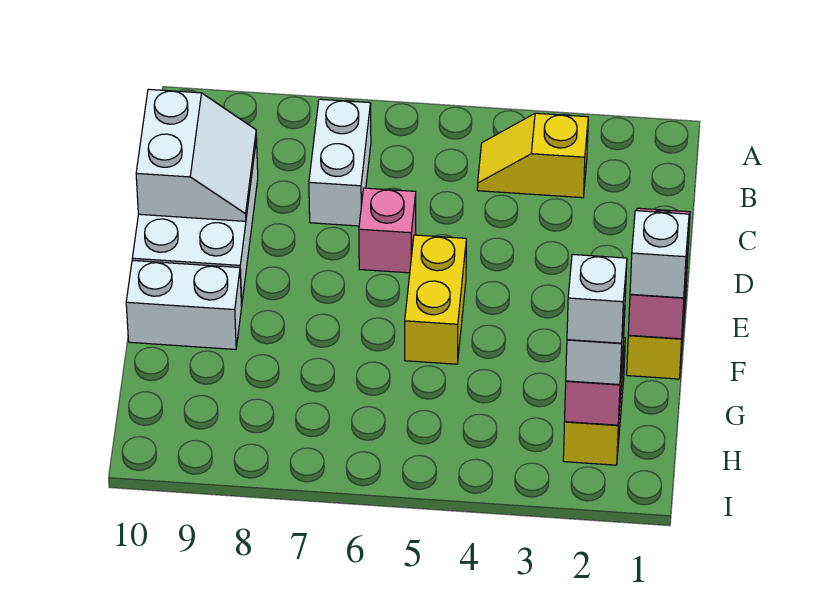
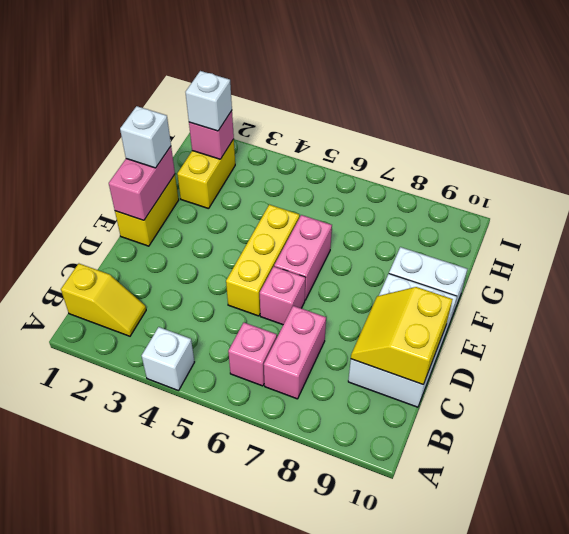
yellow slope B3:B4 level 1 top 3 -> yellow slope B1:B2 level 1 top 1
none -> pink brick B6 level 1
white brick B7:C7 level 1 -> pink brick B7:C7 level 1
white slope C9:D10 level 2 top 10 -> yellow slope C9:D10 level 2 top 10
yellow brick E5:F5 level 1 -> yellow brick D5:F5 level 1
none -> pink brick E6:F6 level 1
white brick H2 level 4 -> white brick A4 level 1

